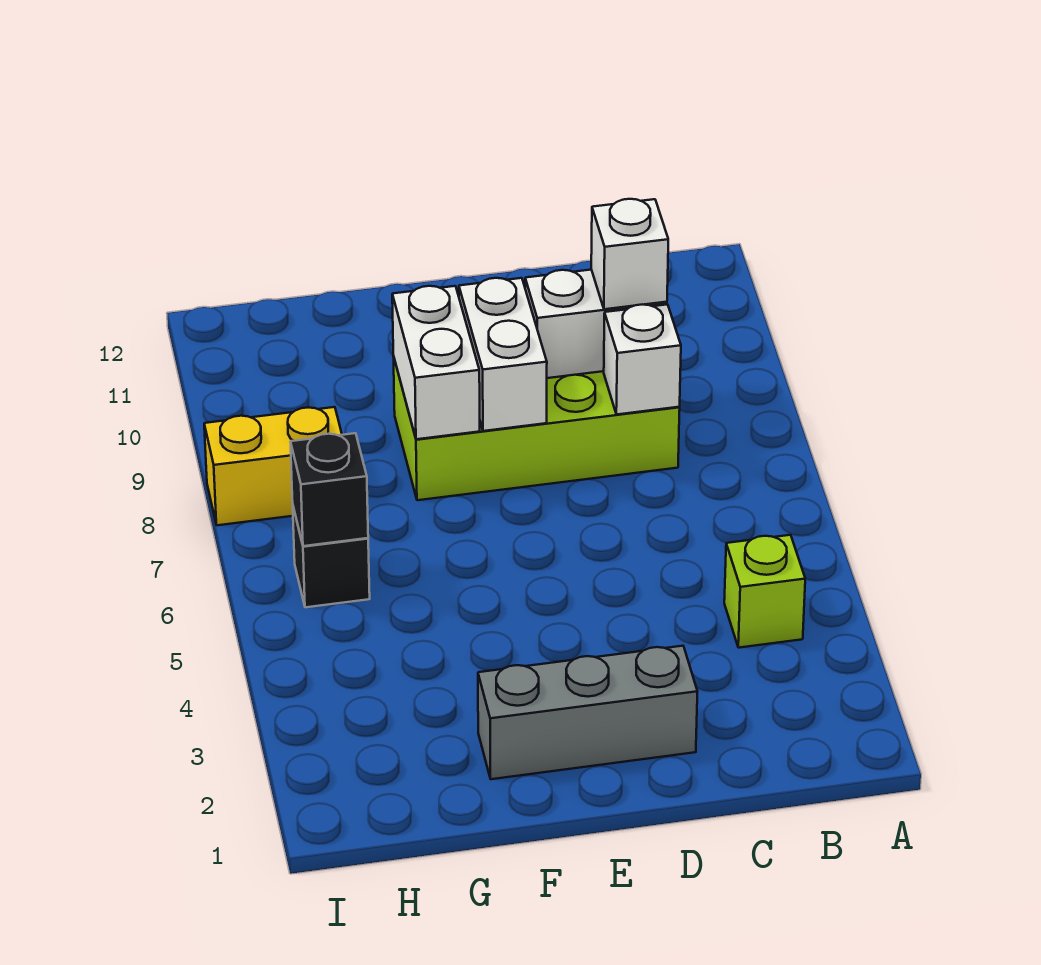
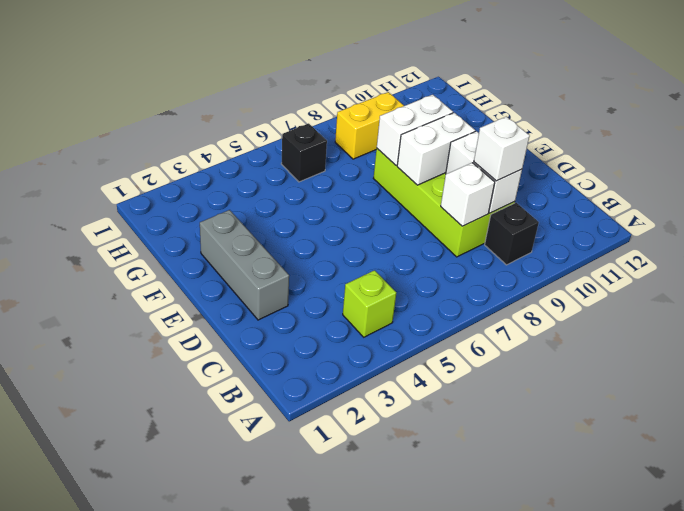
black brick H6 level 2 -> black brick B9 level 1
yellow brick H8:I8 level 1 -> yellow brick H8:H9 level 1

